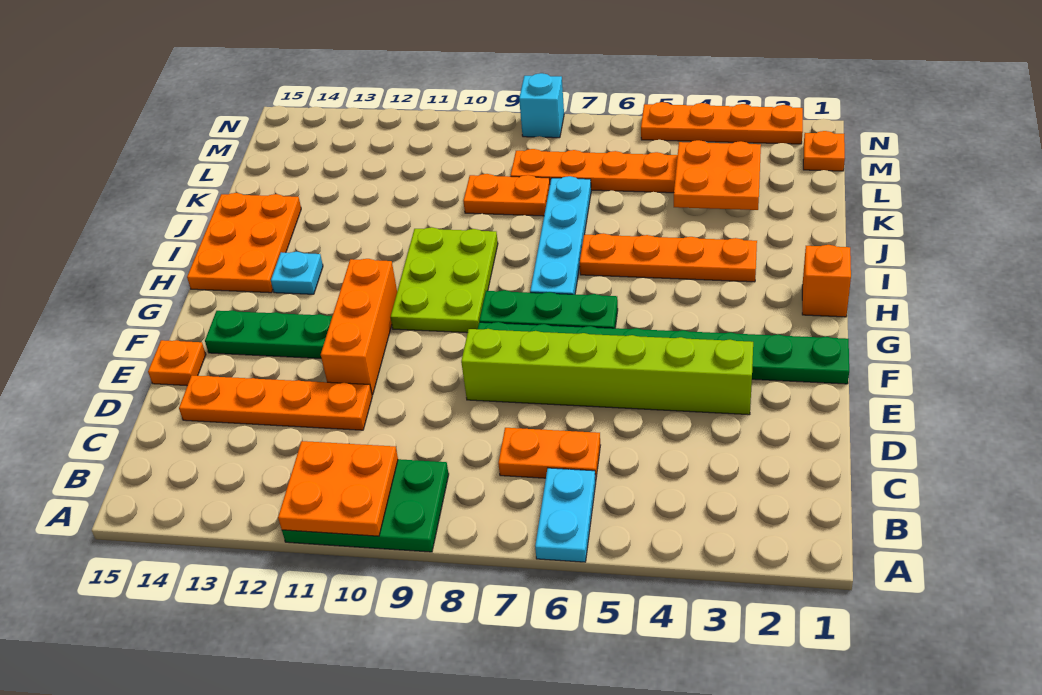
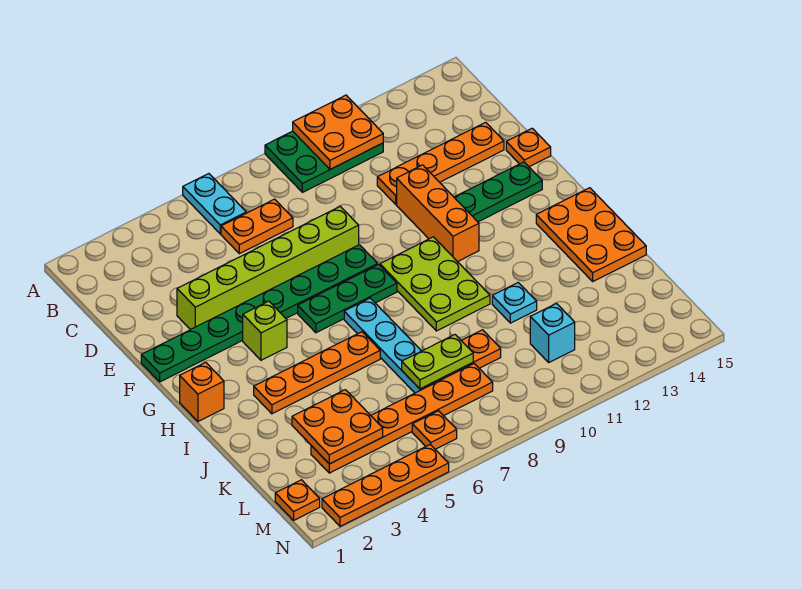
none -> lime brick G4 level 1
cyan plate H13 level 1 -> cyan plate J11 level 1
none -> lime plate K7:K8 level 2
none -> orange plate M6 level 1
cyan brick N8 level 1 -> cyan brick L11 level 1

